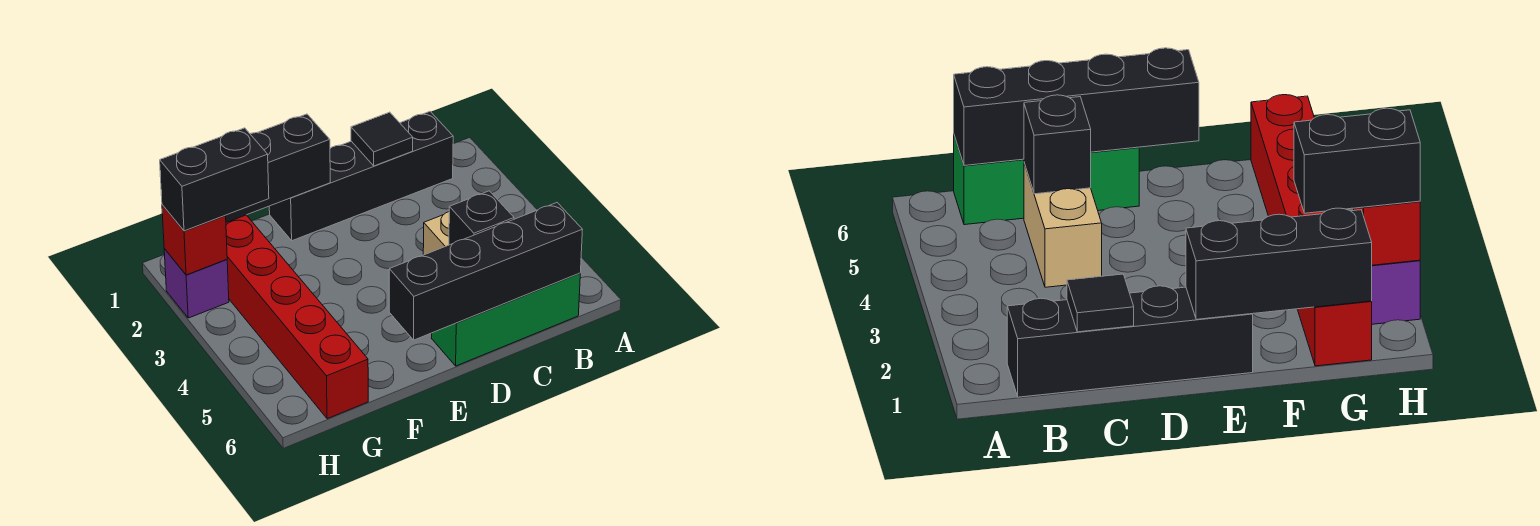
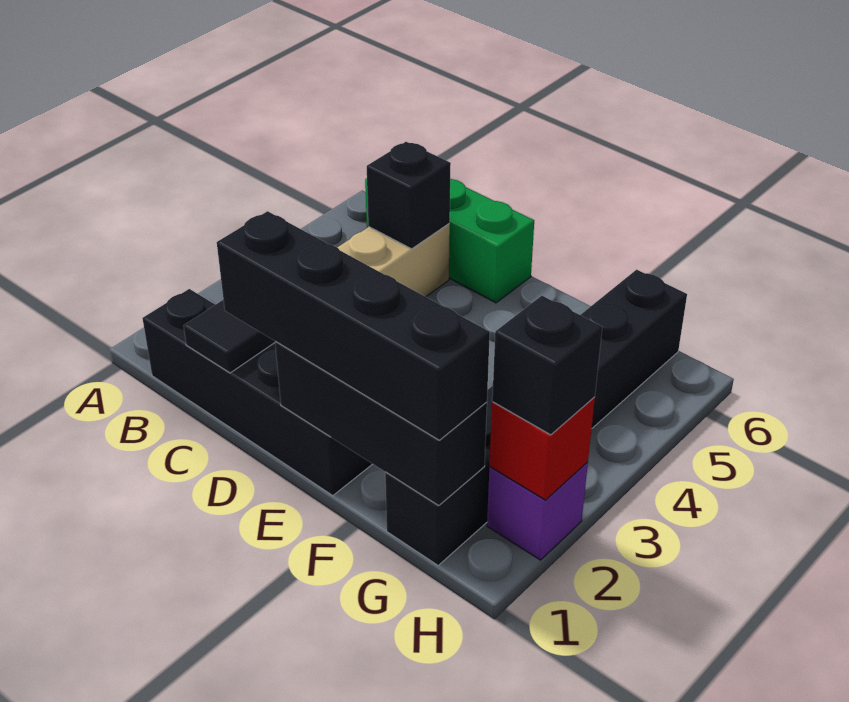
black brick B6:E6 level 2 -> black brick D1:G1 level 3
red brick G1:G6 level 1 -> black brick G1:G6 level 1
black brick G2:H2 level 3 -> black brick H2 level 3

